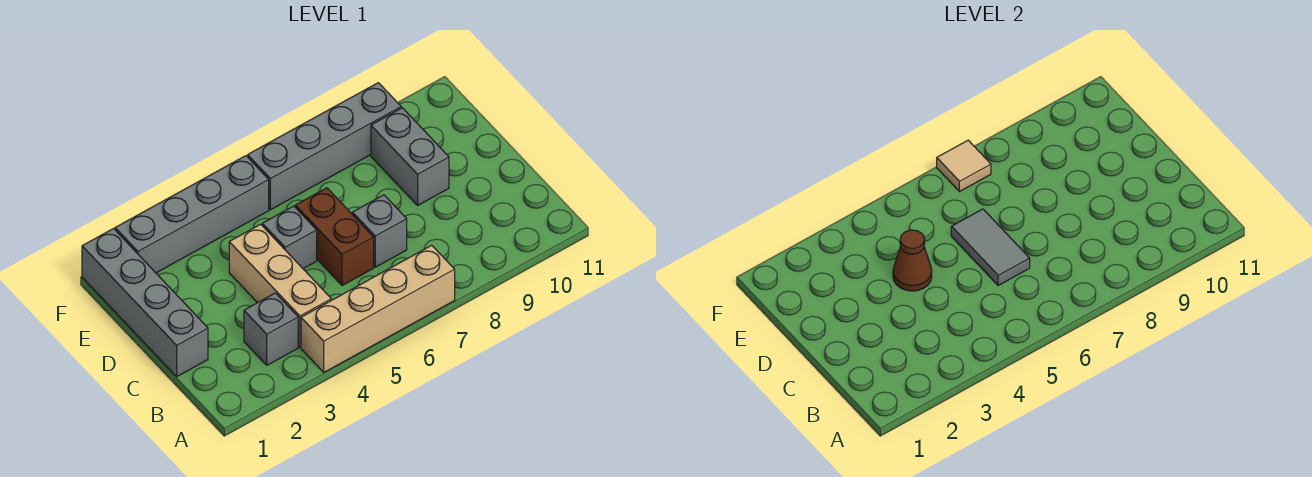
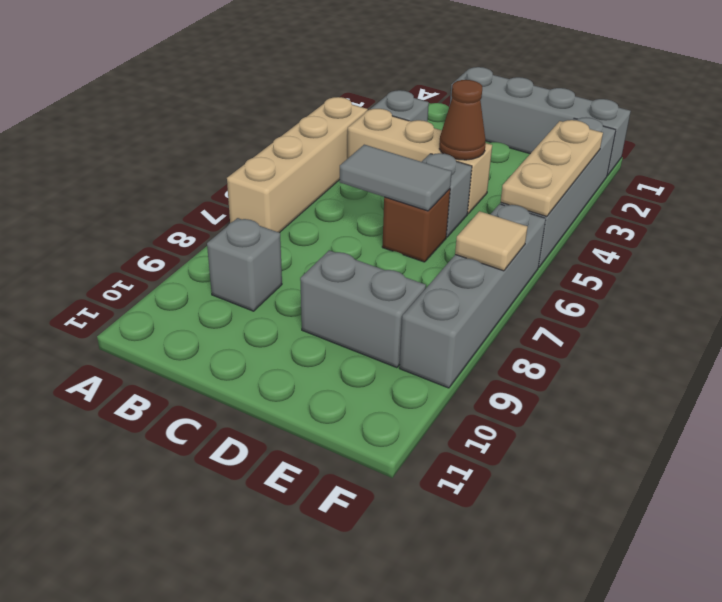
brown brick C6:D6 level 1 -> brown brick D6 level 1
grey brick C7 level 1 -> grey brick B9 level 1
none -> tan plate F3:F5 level 2

